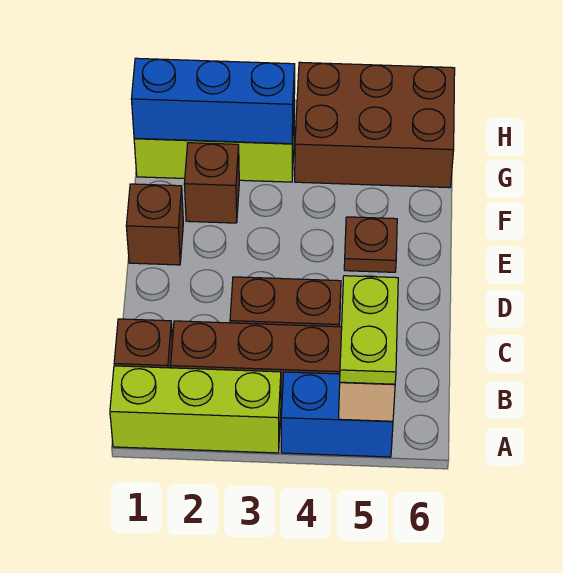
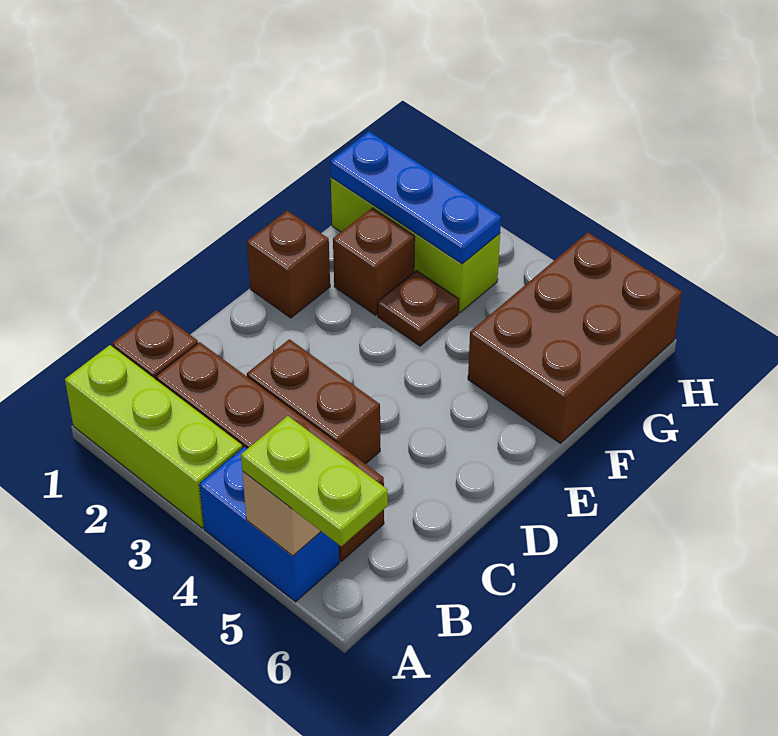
lime plate A5:B5 level 3 -> lime plate A5:A6 level 3
brown plate E5 level 1 -> brown plate F3 level 1
blue brick G1:G3 level 2 -> blue plate G1:G3 level 2
brown brick G4:H6 level 1 -> brown brick F5:H6 level 1

